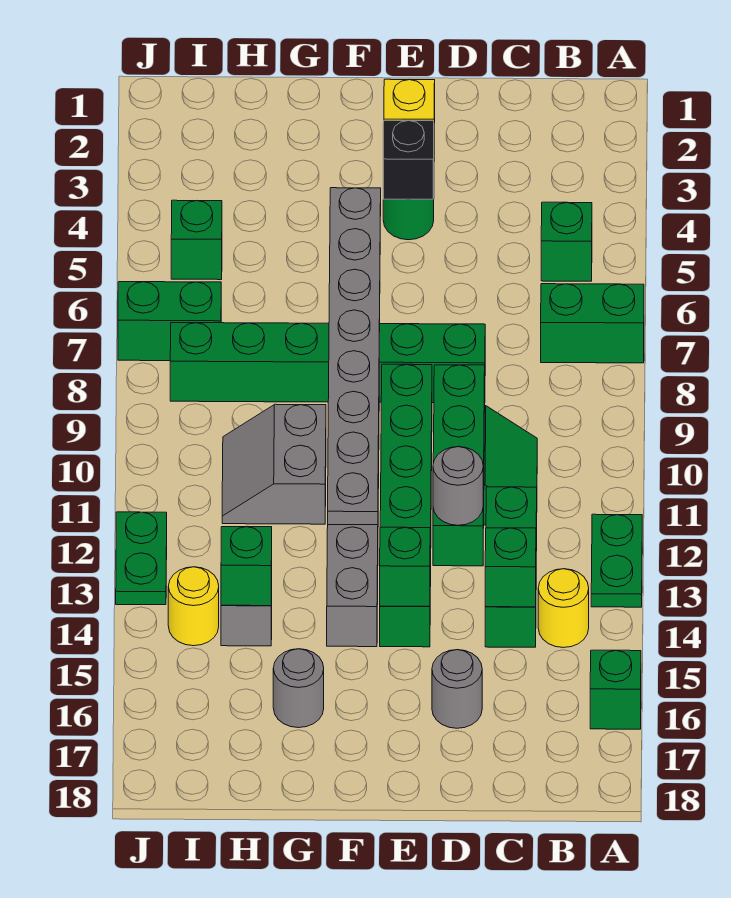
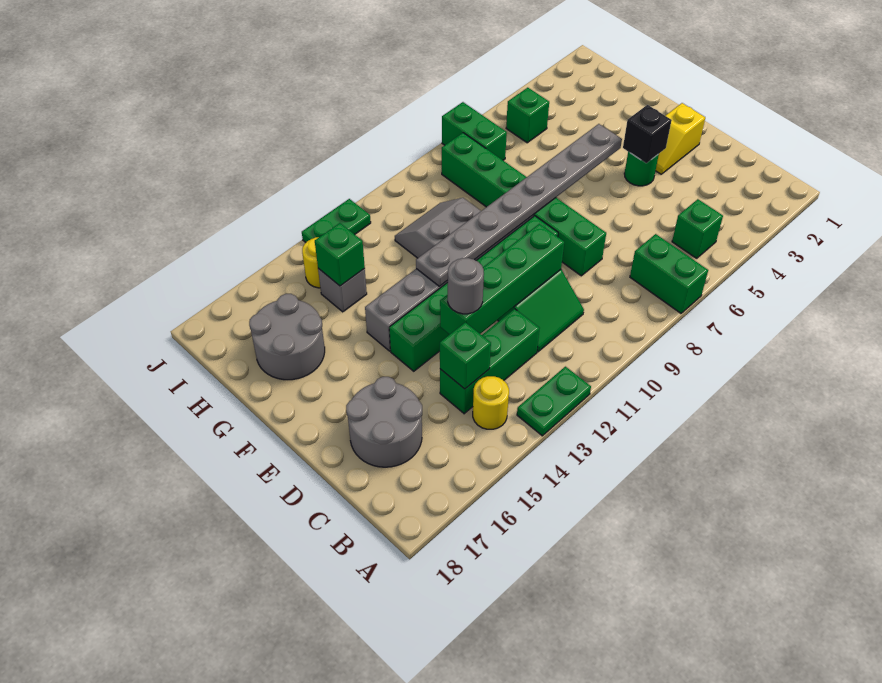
green brick A16 level 1 -> none
grey round brick D16 level 1 -> grey round brick C16:D17 level 1
green brick E14 level 2 -> none
grey round brick G16 level 1 -> grey round brick G16:H17 level 1

